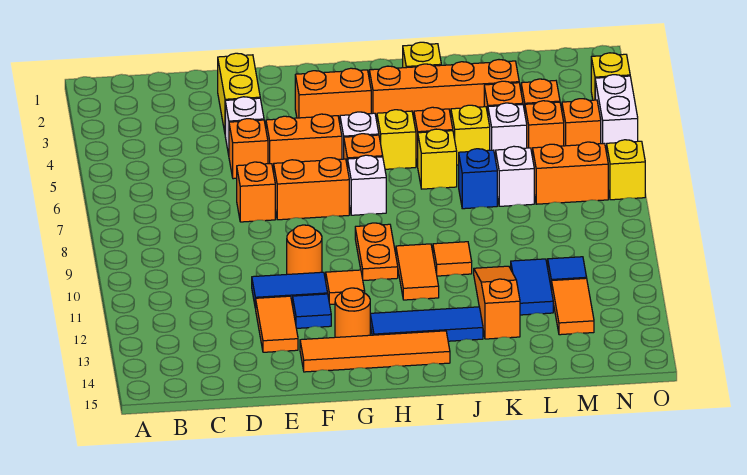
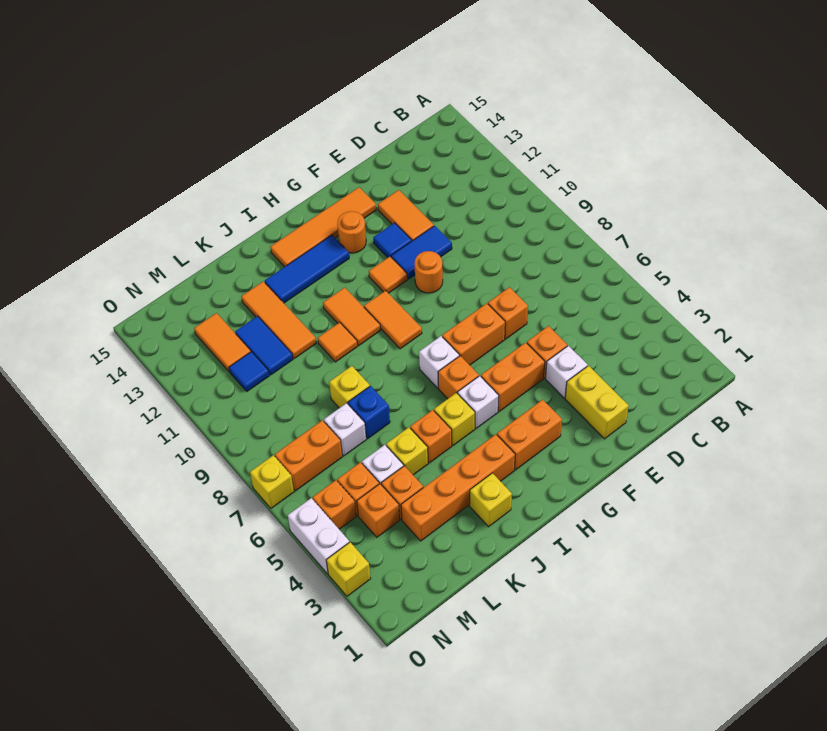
orange plate H9:H10 level 1 -> orange tile H9:H10 level 1
yellow brick J6 level 1 -> yellow brick K8 level 1
orange slope K11:K13 level 1 top 13 -> orange tile K11:K13 level 1

